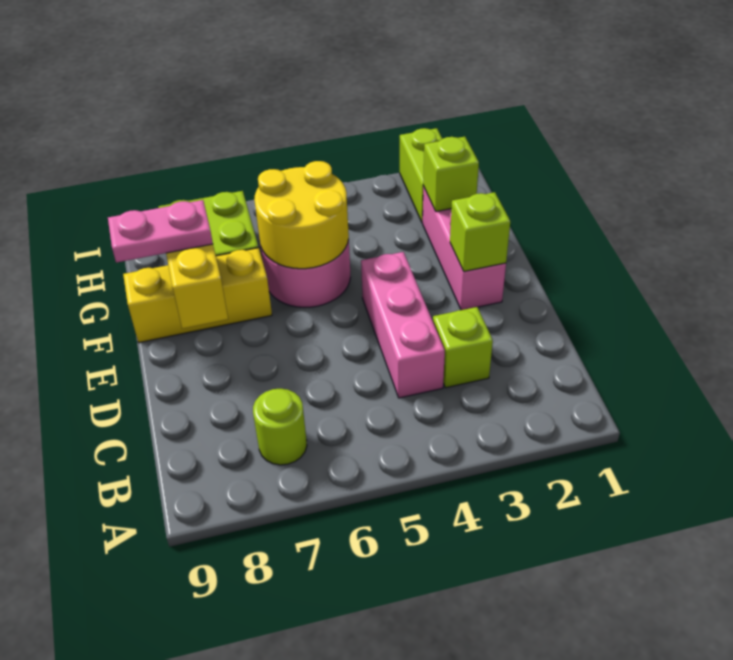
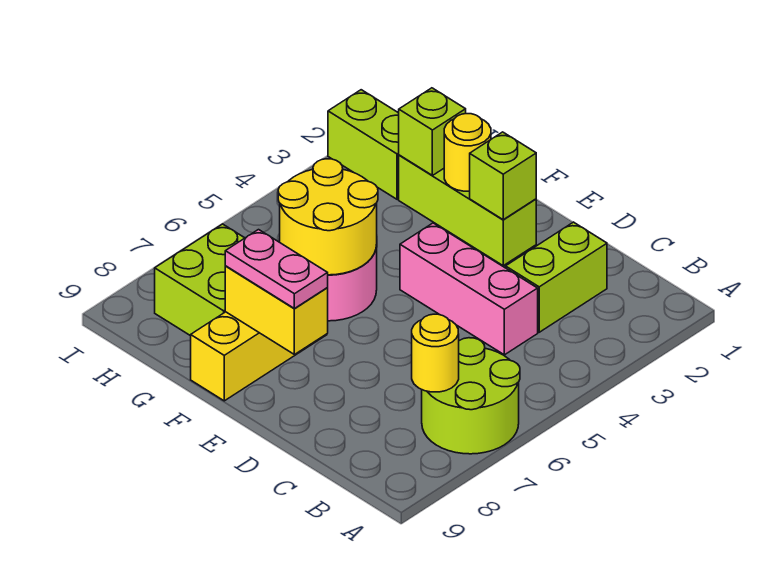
lime round brick B7 level 1 -> lime round brick A6:B7 level 1
none -> yellow round brick B7 level 2
lime brick C3 level 1 -> lime brick C2:C3 level 1
pink brick E2:G2 level 1 -> lime brick E2:G2 level 1
none -> yellow round brick F2 level 2
pink plate F8:F9 level 3 -> pink plate E8:F8 level 3

